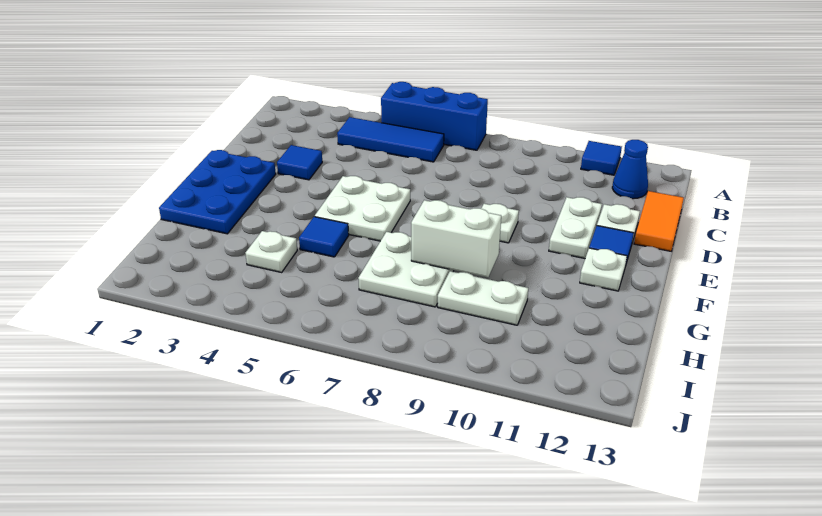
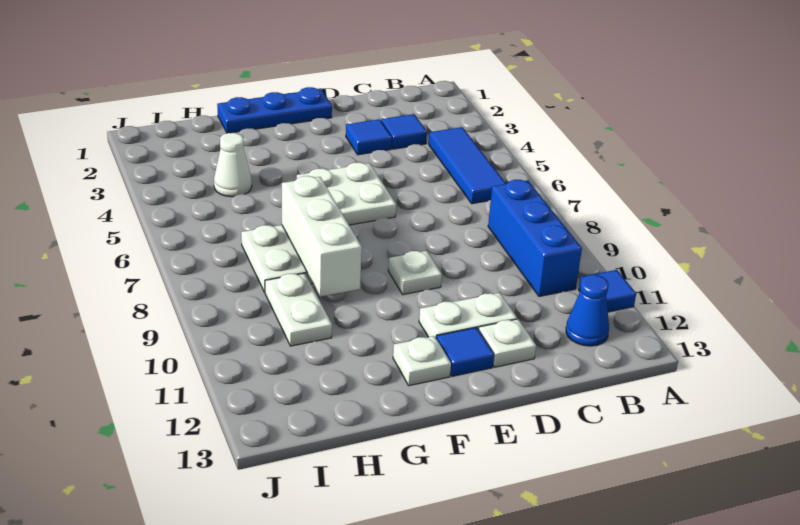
blue brick A5:A7 level 1 -> blue brick B8:B10 level 1
orange tile C13:D13 level 1 -> none
blue plate E1:G2 level 1 -> blue plate E1:G1 level 1
blue tile G5 level 1 -> blue tile C3 level 1
white brick G8:G9 level 2 -> white brick G7:G9 level 2
white plate H4 level 1 -> white cone H4 level 1

